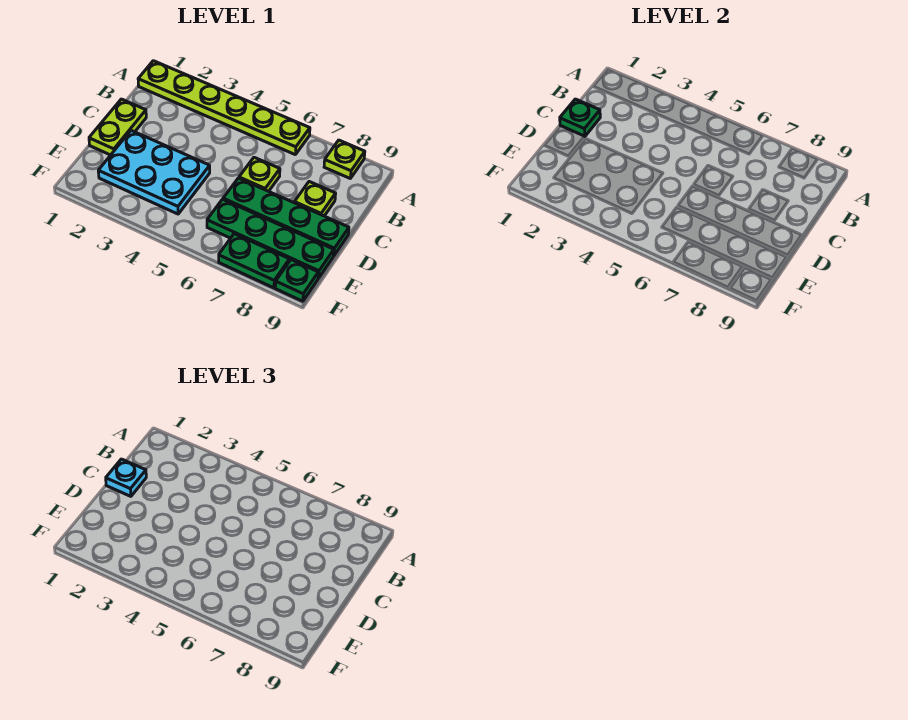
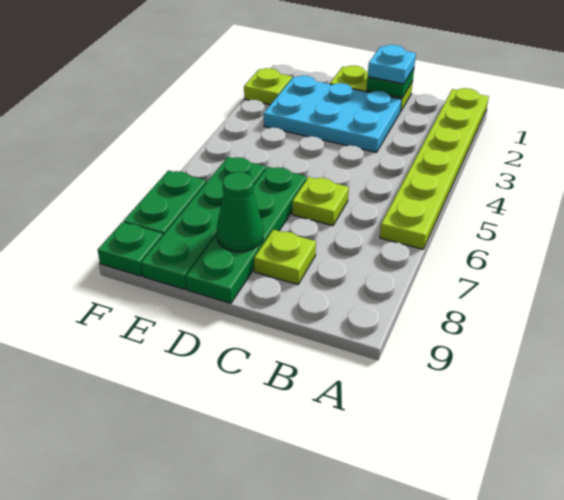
lime plate A8 level 1 -> lime plate F2 level 1
cyan plate D2:E4 level 1 -> cyan plate C2:E3 level 1
none -> green cone D8 level 2

